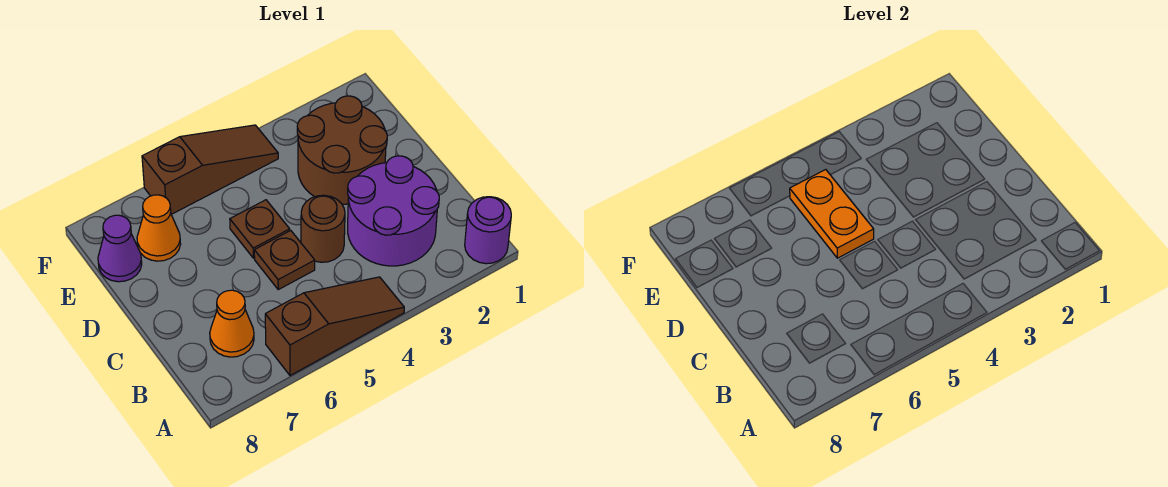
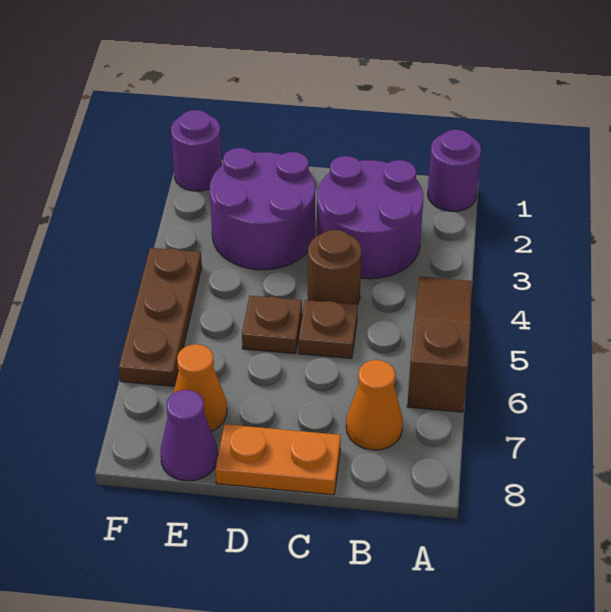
brown round brick D2:E3 level 1 -> purple round brick D2:E3 level 1
orange plate D5:E5 level 2 -> orange plate C8:D8 level 1
none -> purple round brick F1 level 1
brown slope F4:F6 level 1 top 6 -> brown plate F4:F6 level 1

